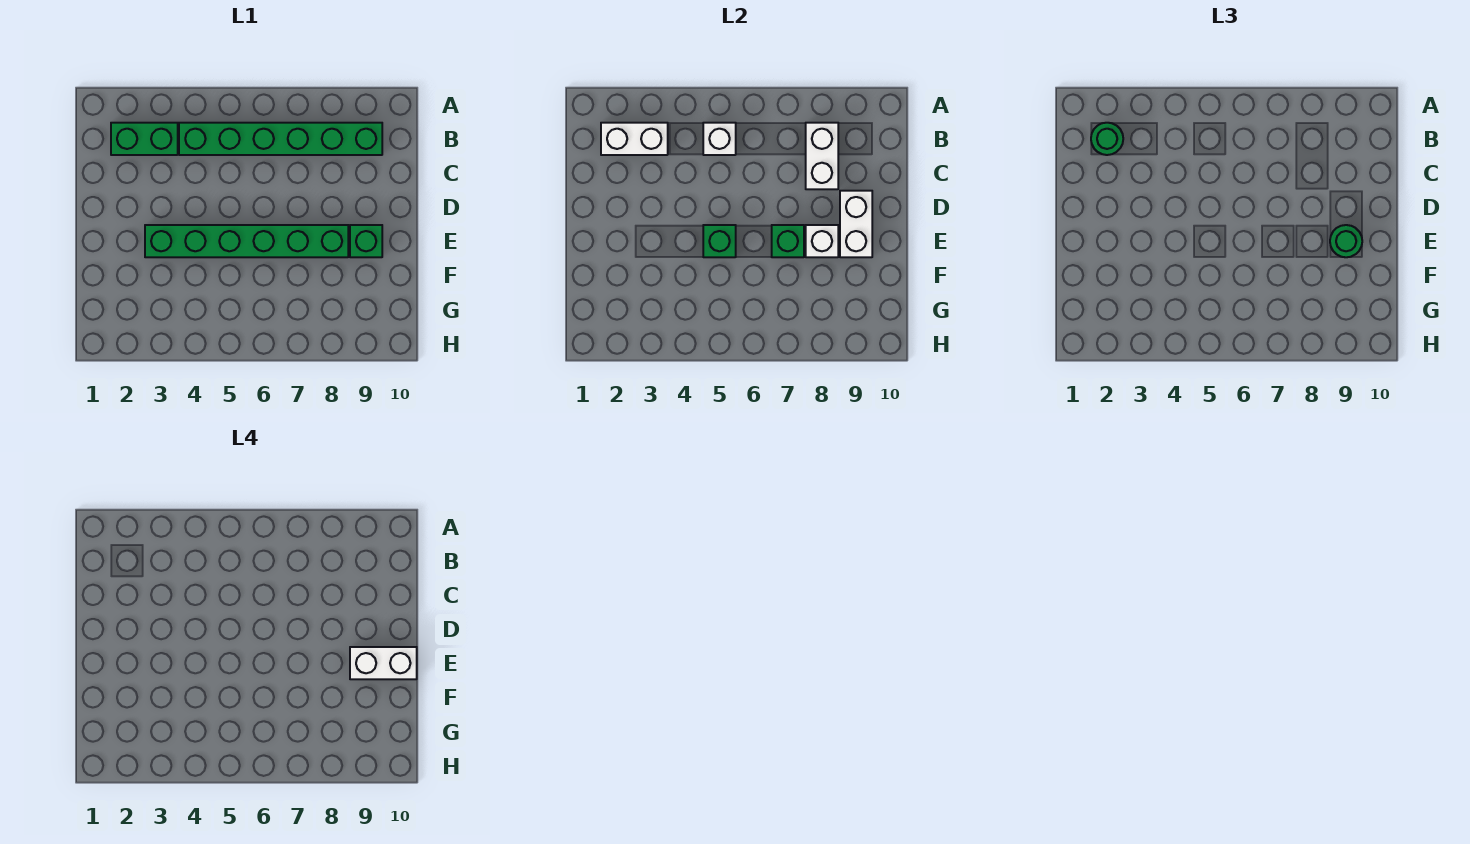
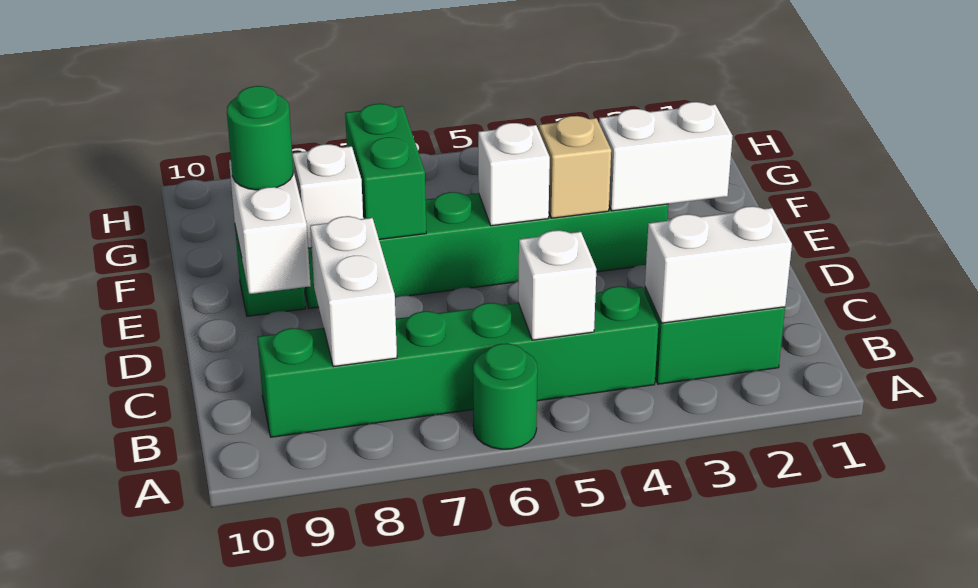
green round brick B2 level 3 -> green round brick A6 level 1
none -> tan brick E4 level 2
green brick E5 level 2 -> white brick E5 level 2
green brick E7 level 2 -> green brick E7:F7 level 2
white brick E9:E10 level 4 -> white brick E2:E3 level 2

